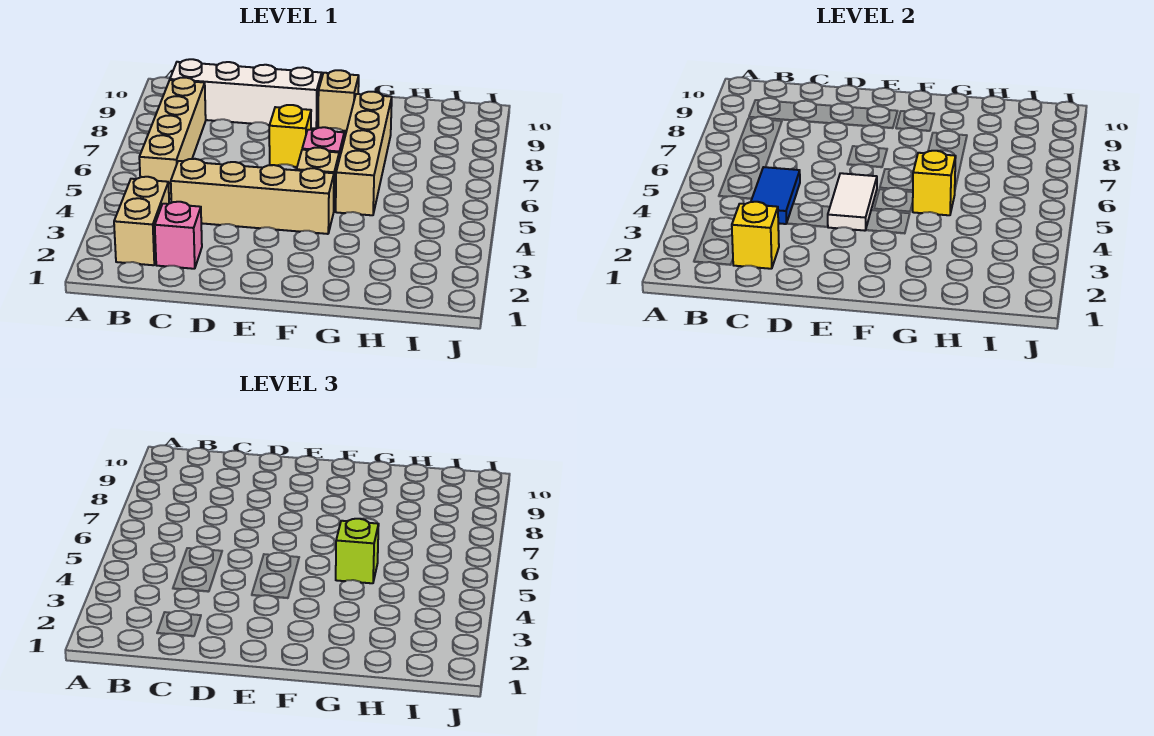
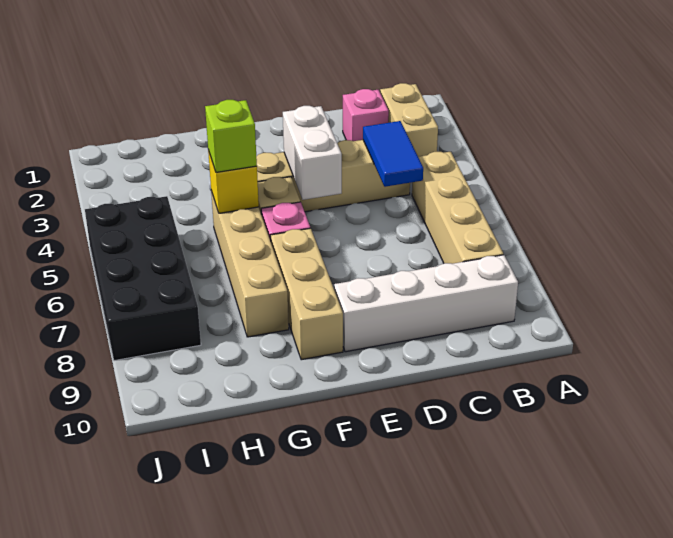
yellow brick C2 level 2 -> none
white tile E4:E5 level 2 -> white brick E4:E5 level 2
yellow brick E7 level 1 -> none
tan brick F9 level 1 -> tan brick F7:F9 level 1
none -> black brick I5:J8 level 1

